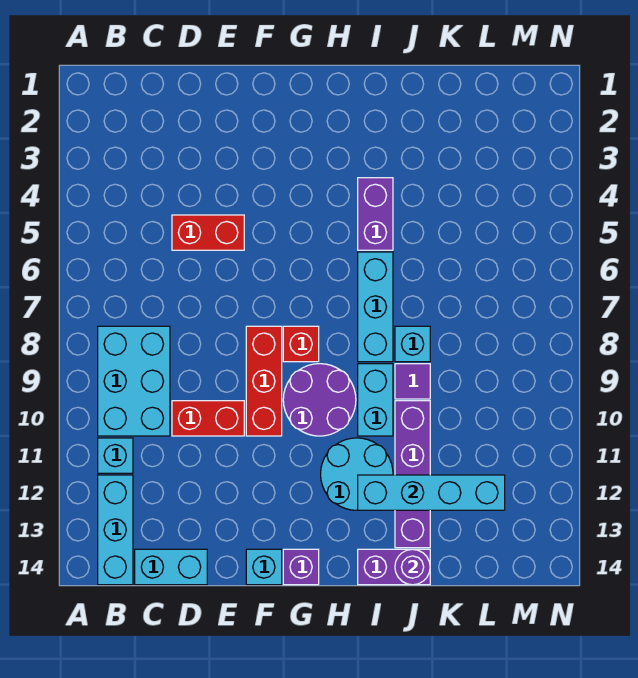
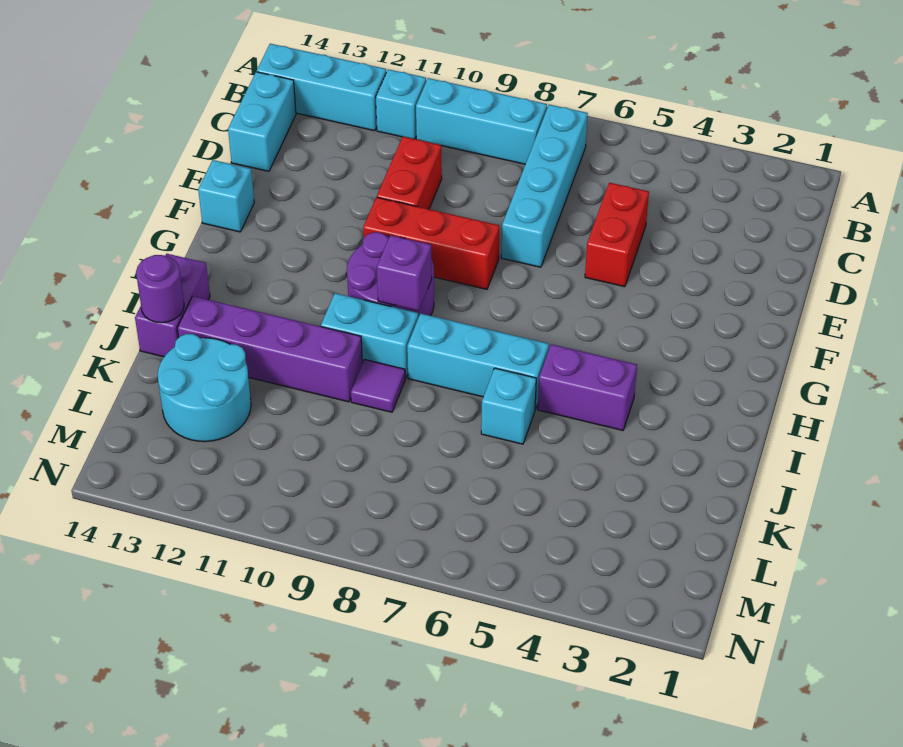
cyan brick B8:C10 level 1 -> cyan brick B8:B10 level 1
red brick G8 level 1 -> none
purple brick G14 level 1 -> purple brick H9 level 2
cyan round brick H11:I12 level 1 -> cyan round brick K12:L13 level 1
cyan brick I12:L12 level 2 -> cyan brick B7:E7 level 1
cyan brick J8 level 1 -> cyan brick J6 level 1

